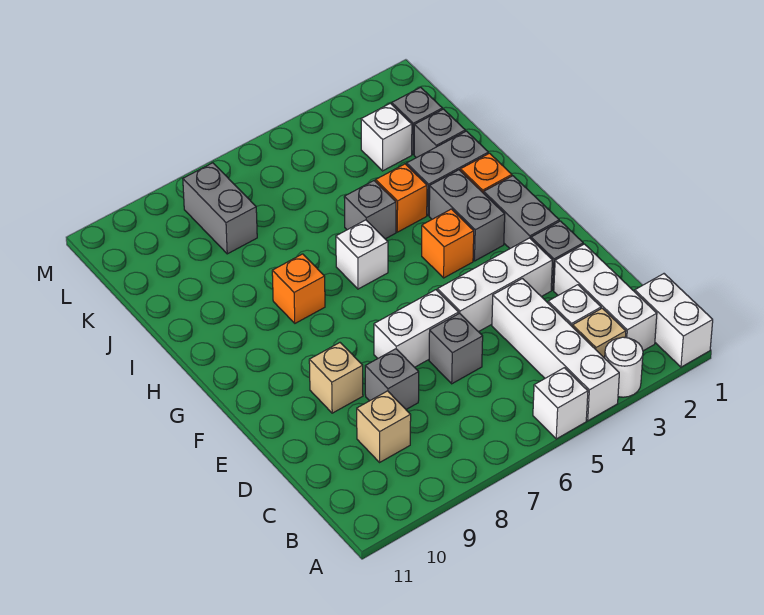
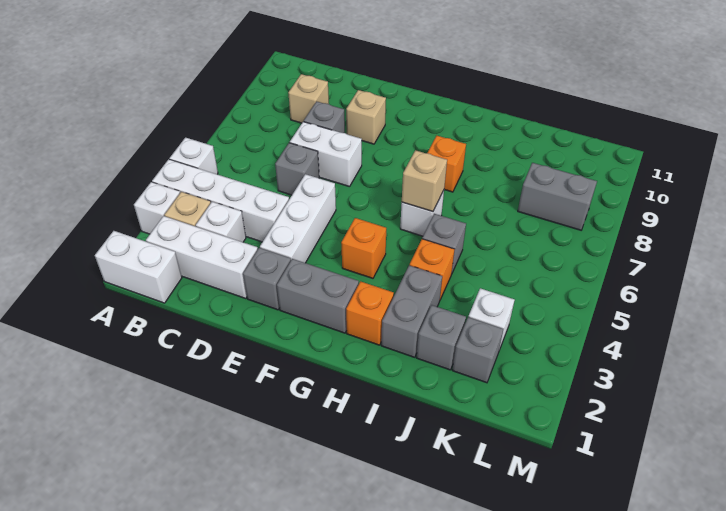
white round brick A3 level 1 -> white brick A3 level 1
white brick E6:E7 level 1 -> white brick D7:E7 level 1
grey brick G3:H3 level 1 -> none
none -> tan brick H6 level 2

